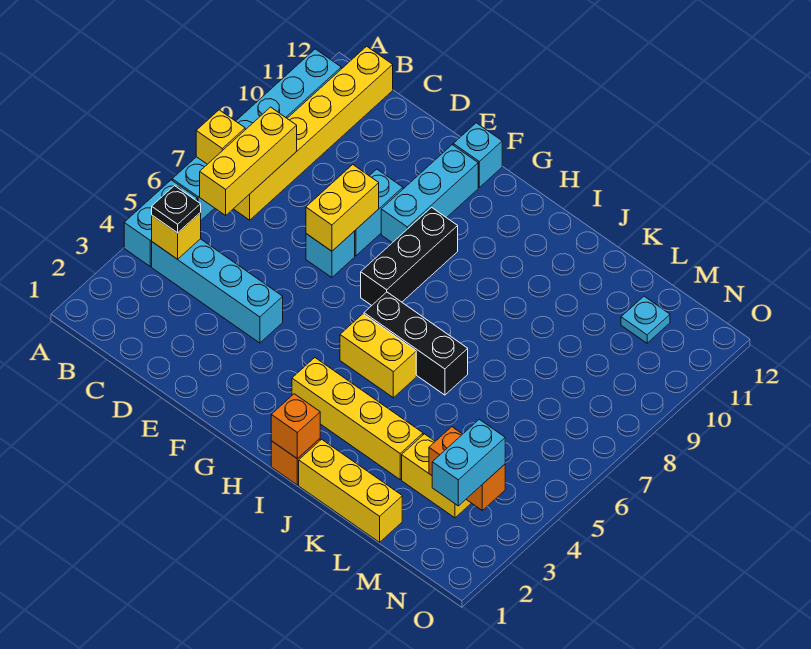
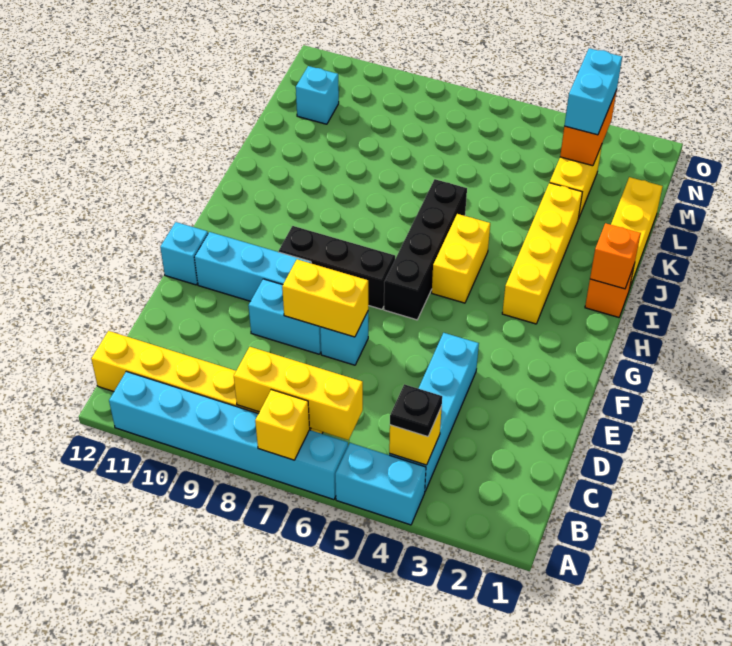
black brick H6:J6 level 1 -> black brick G6:J6 level 1
cyan plate M11 level 1 -> cyan brick M11 level 1
cyan brick N2:N3 level 3 -> cyan brick M3:N3 level 3

